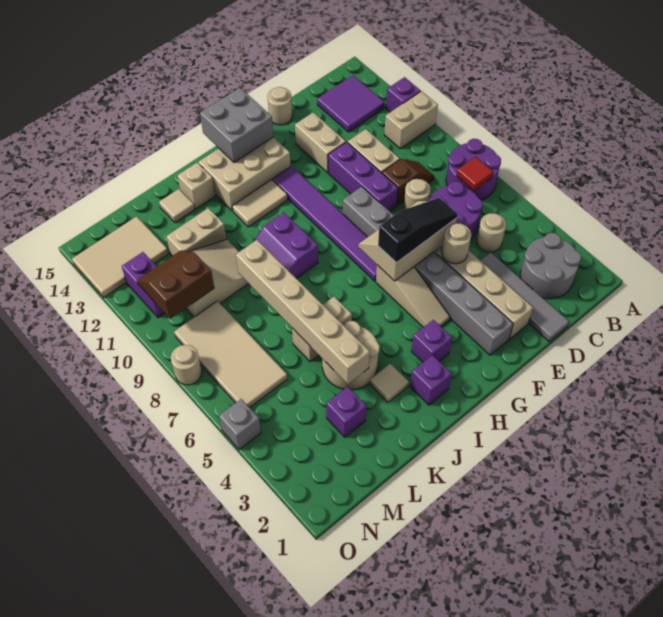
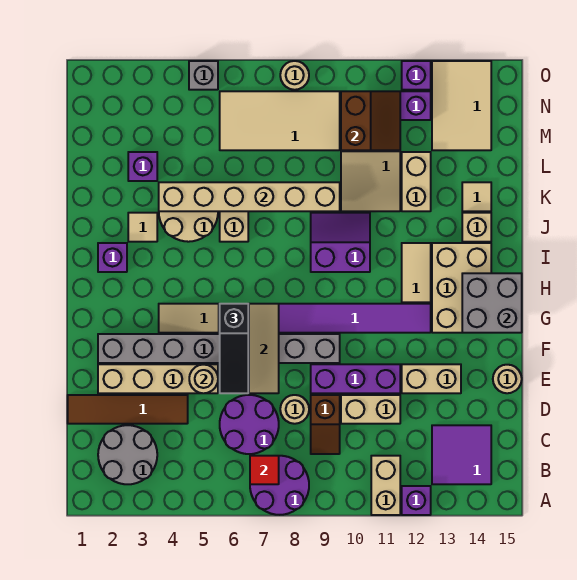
tan round brick C5 level 1 -> none
grey tile D1:D4 level 1 -> brown tile D1:D4 level 1
purple brick H3 level 1 -> purple brick O12 level 1

